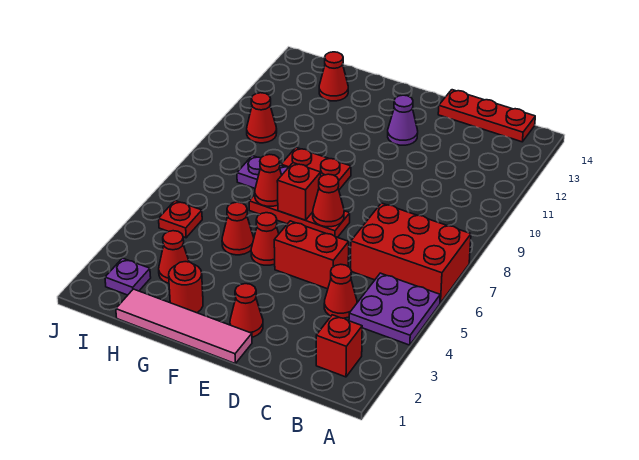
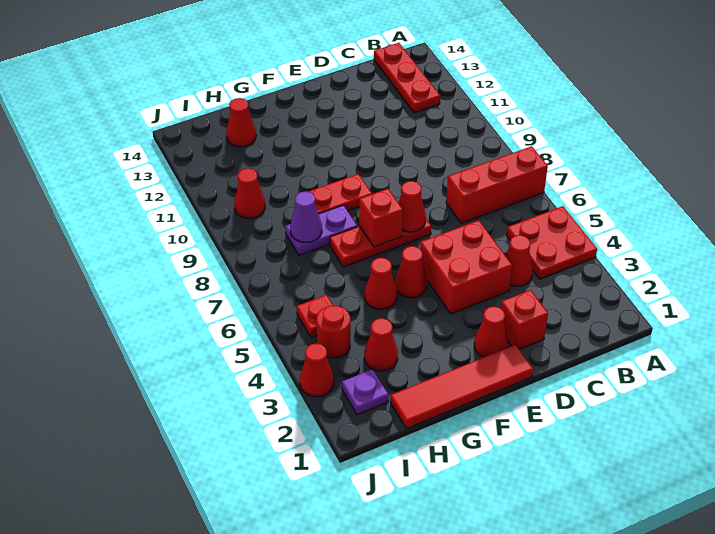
purple plate A4:B5 level 1 -> red plate A4:B5 level 1
red brick A6:C7 level 1 -> red brick A7:C7 level 1
red brick B2 level 1 -> red brick D2 level 1
red plate B14:D14 level 1 -> red plate B12:B14 level 1
red brick D5:E5 level 1 -> red brick D4:E5 level 1
pink tile E1:H1 level 1 -> red tile E1:H1 level 1
purple cone E12 level 1 -> purple cone H8 level 2
red round brick G2 level 1 -> red round brick I4 level 1
red cone G7 level 2 -> red cone J3 level 1

